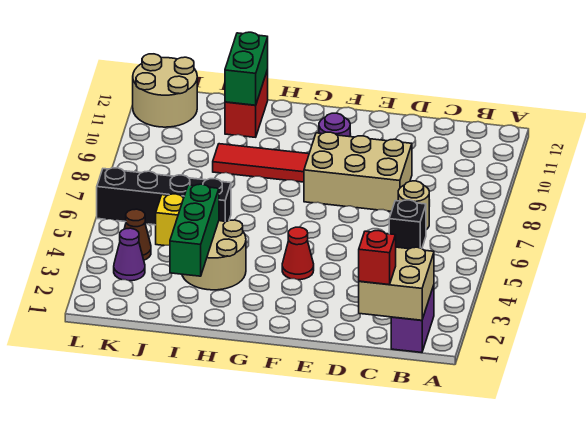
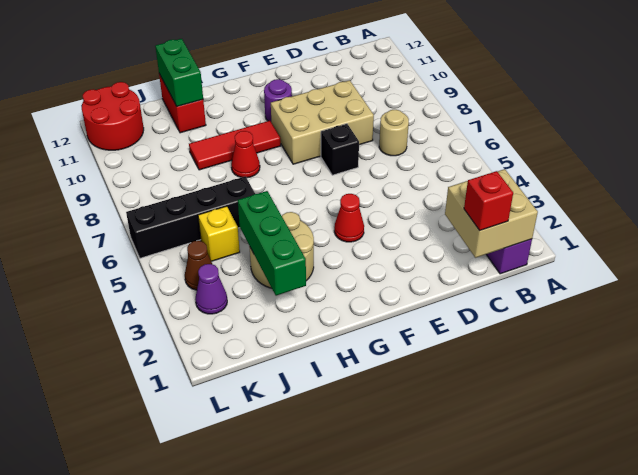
black brick C6 level 1 -> black brick E7 level 1
none -> red cone H8 level 1
tan round brick K11:L12 level 1 -> red round brick K11:L12 level 1

